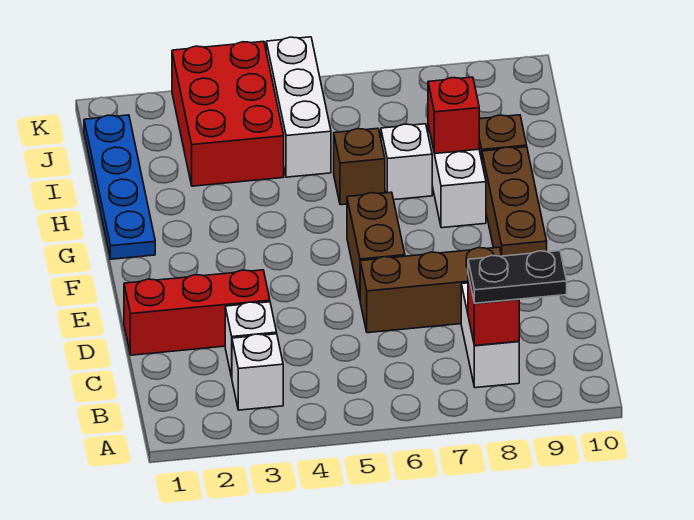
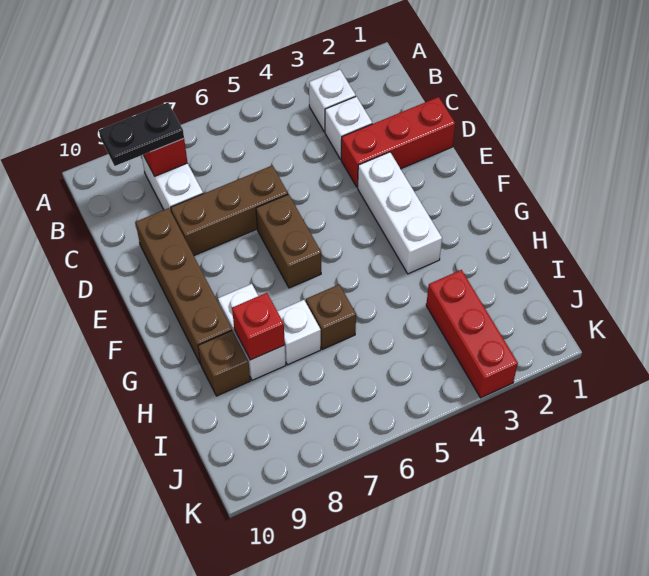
brown brick E9:G9 level 1 -> brown brick D9:G9 level 1
blue plate G1:J1 level 1 -> none
red brick I3:K4 level 1 -> red brick I3:K3 level 1
white brick I5:K5 level 1 -> white brick E3:G3 level 1

